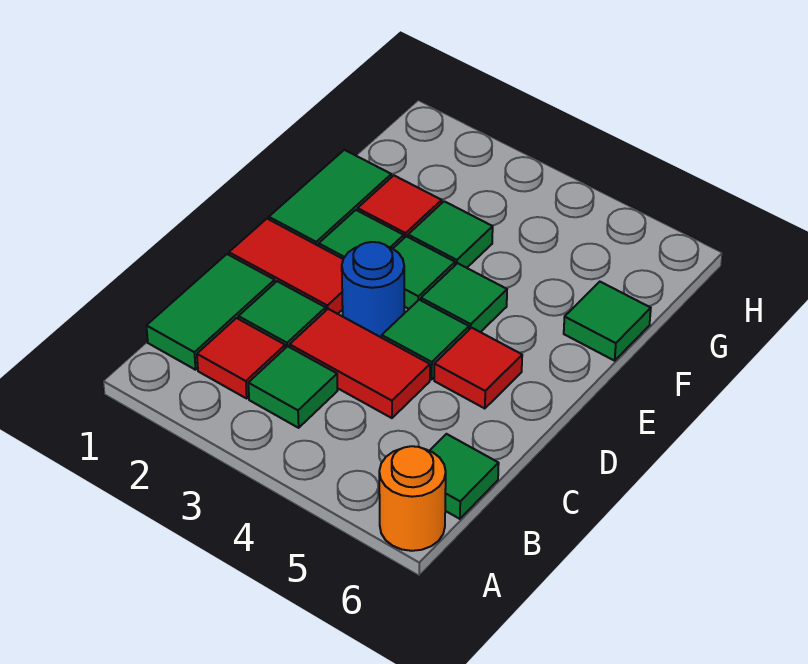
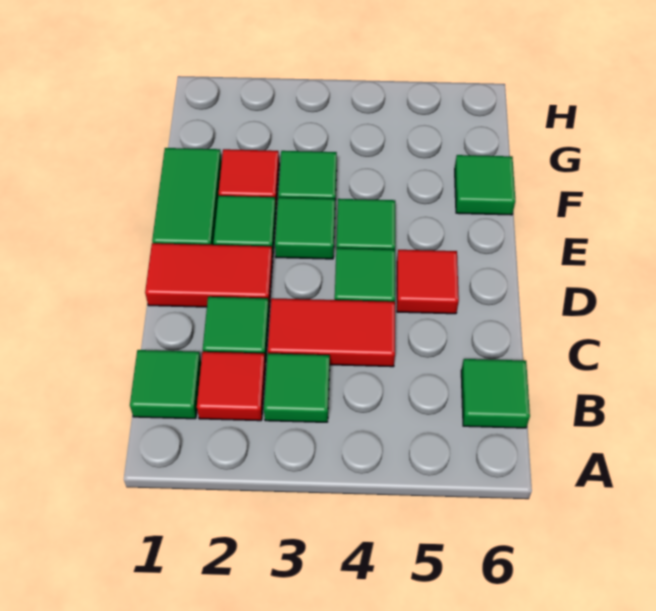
orange round brick A6 level 1 -> none
green tile B1:C1 level 1 -> green tile B1 level 1
blue round brick D3 level 1 -> none

